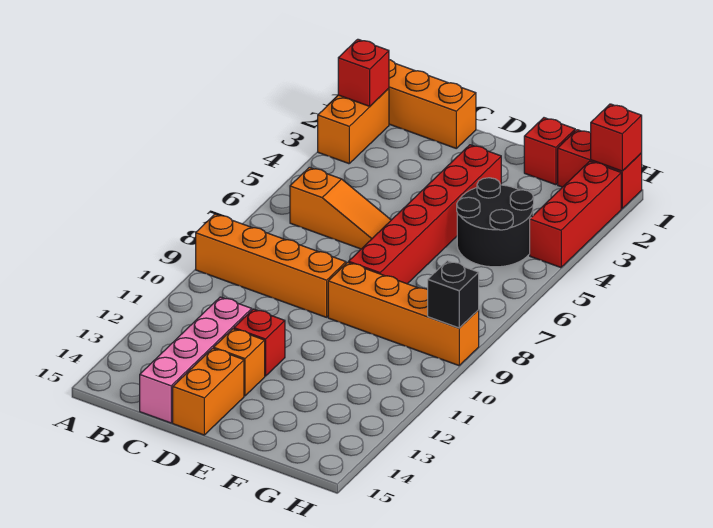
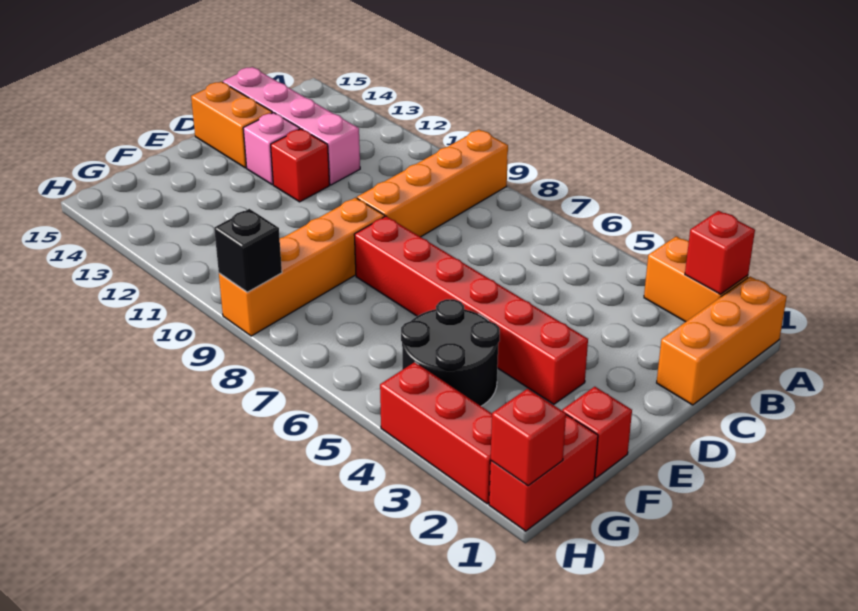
orange slope B6:D6 level 1 top B -> none
orange brick D13 level 1 -> pink brick D13 level 1

